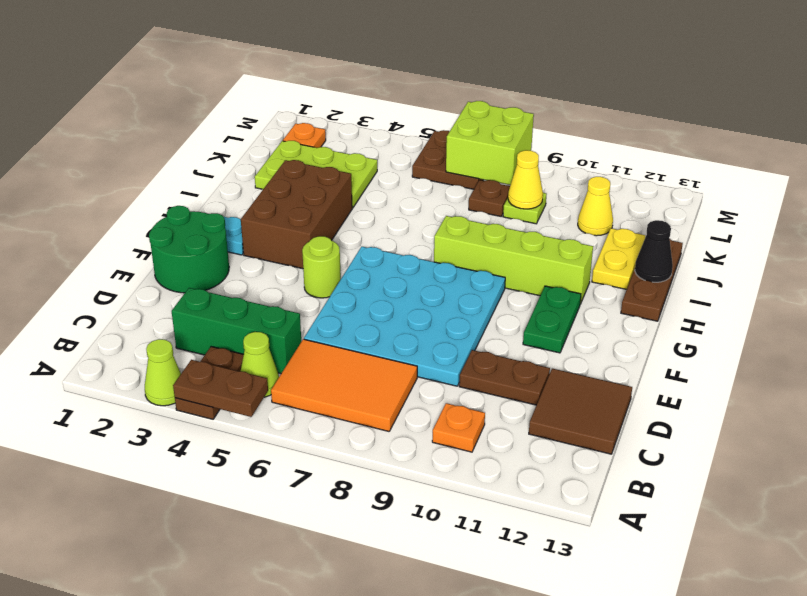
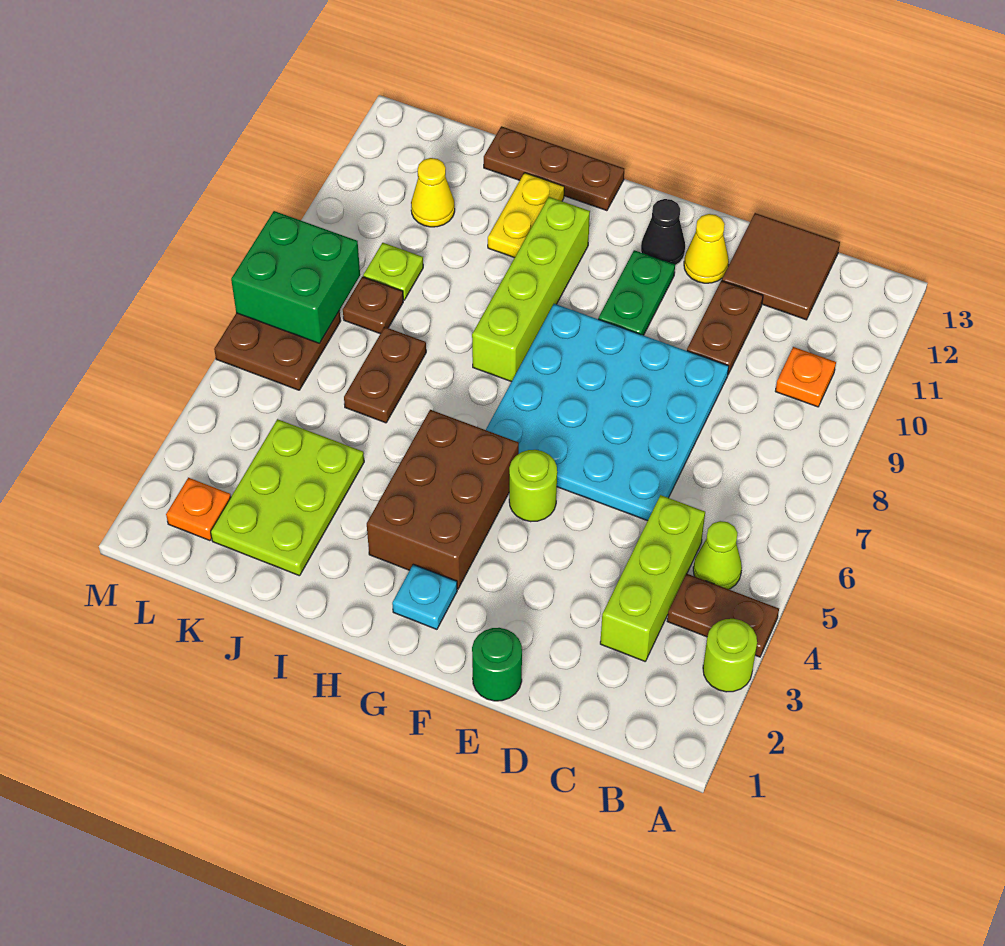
lime cone A3 level 1 -> lime round brick A3 level 1
brown plate A4:A5 level 2 -> brown plate J6:J7 level 1
orange tile B6:C8 level 1 -> none
green brick C3:C5 level 1 -> lime brick C3:C5 level 1
green round brick E1:F2 level 1 -> green round brick E1 level 1
green plate F11:G11 level 1 -> green plate F10:F11 level 1
brown brick G3:I4 level 1 -> brown brick G3:H5 level 1
yellow plate I12:J12 level 1 -> yellow plate I11:I12 level 1
black cone I13 level 2 -> black cone F12 level 1
yellow cone K9 level 2 -> yellow cone E12 level 1
lime brick L7:M8 level 2 -> green brick L7:M8 level 2

